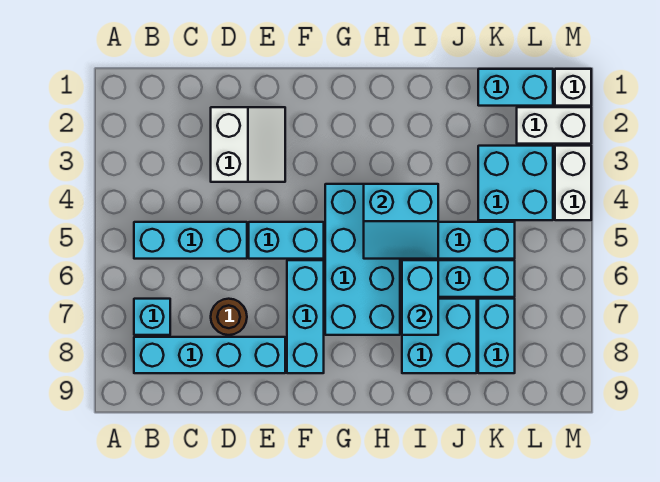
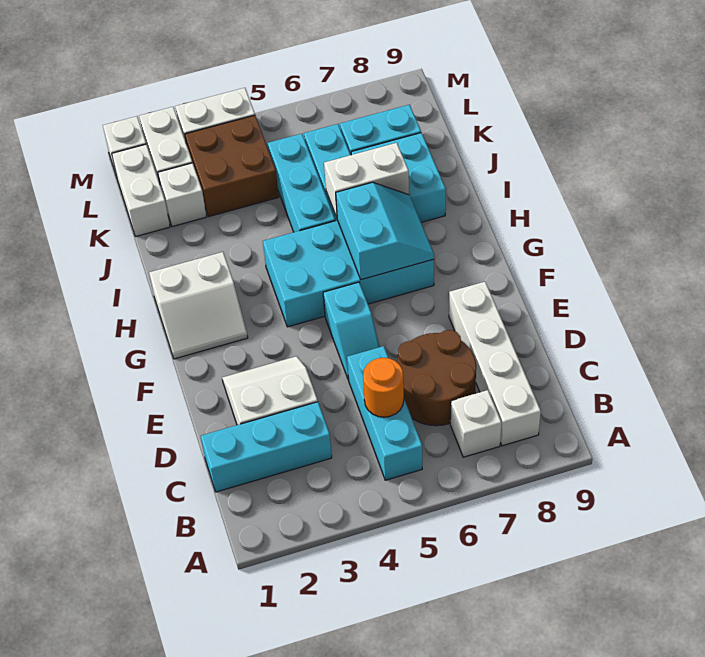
cyan brick B7 level 1 -> white brick B7 level 1
cyan brick B8:E8 level 1 -> white brick B8:E8 level 1
none -> orange round brick C5 level 2
brown round brick D7 level 1 -> brown round brick C6:D7 level 1
cyan brick E5:F5 level 1 -> cyan slope E5:F5 level 1 top F
cyan brick F6:F8 level 1 -> cyan brick C1:C3 level 1
none -> white slope G1:H2 level 1 top H
cyan slope H4:I5 level 2 top 4 -> cyan slope G6:H7 level 2 top 6
cyan brick I6:I7 level 2 -> white brick I6:I7 level 2
cyan brick K1:L1 level 1 -> white brick K1:L1 level 1
none -> white brick K2 level 1
cyan brick K3:L4 level 1 -> brown brick K3:L4 level 1

